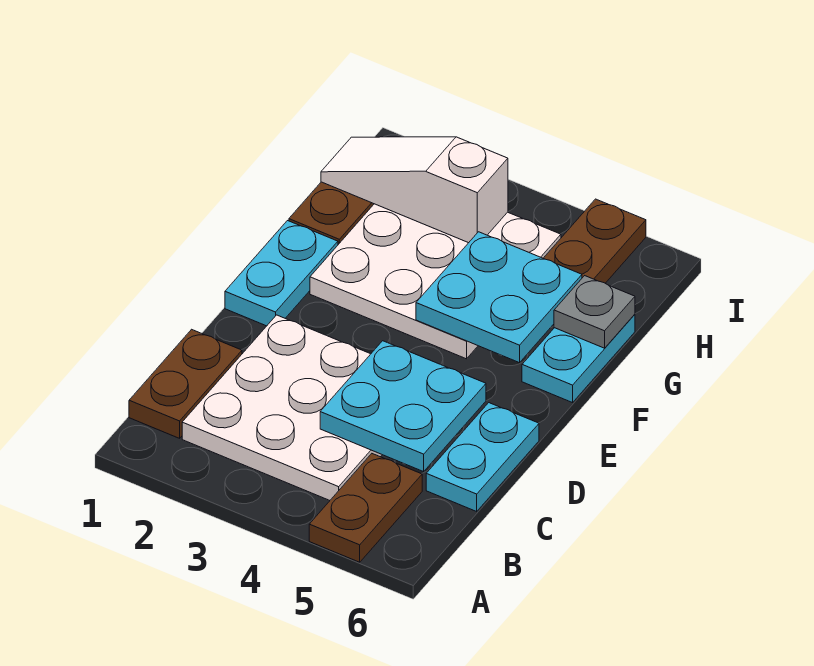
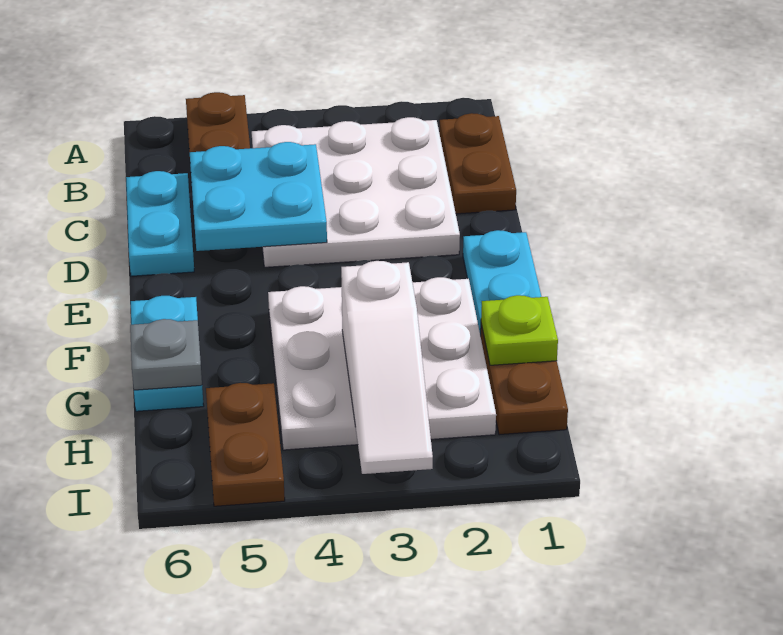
cyan plate F4:G5 level 2 -> none
none -> lime plate G1 level 2
white slope H1:H3 level 2 top 3 -> white slope G3:I3 level 2 top G

